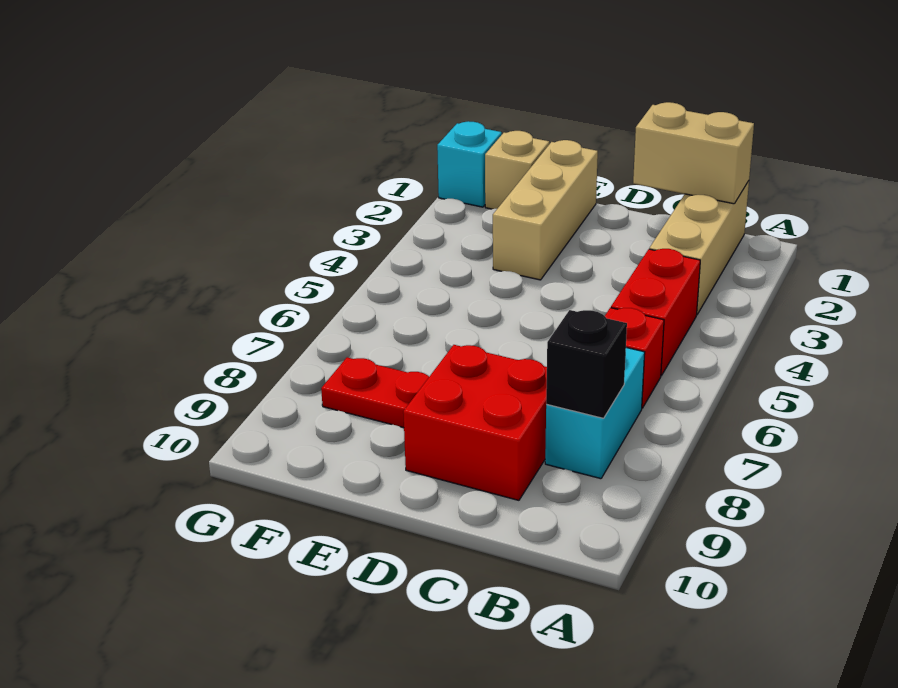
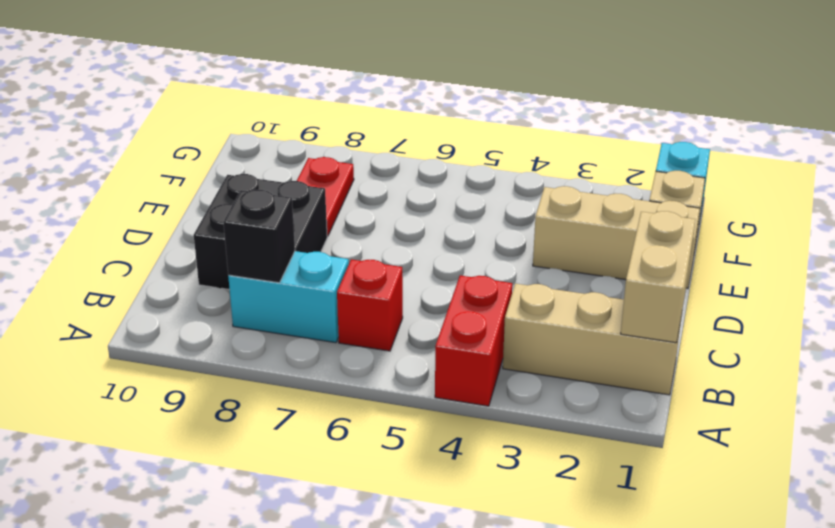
red brick B4:B5 level 1 -> red brick A4:B4 level 1
red brick C8:D9 level 1 -> black brick C8:D9 level 1

